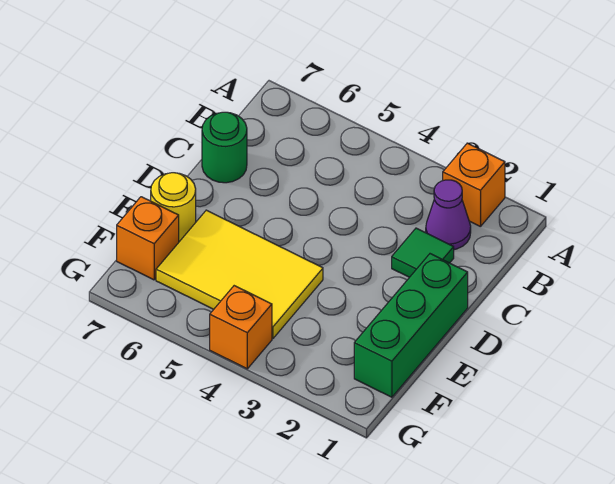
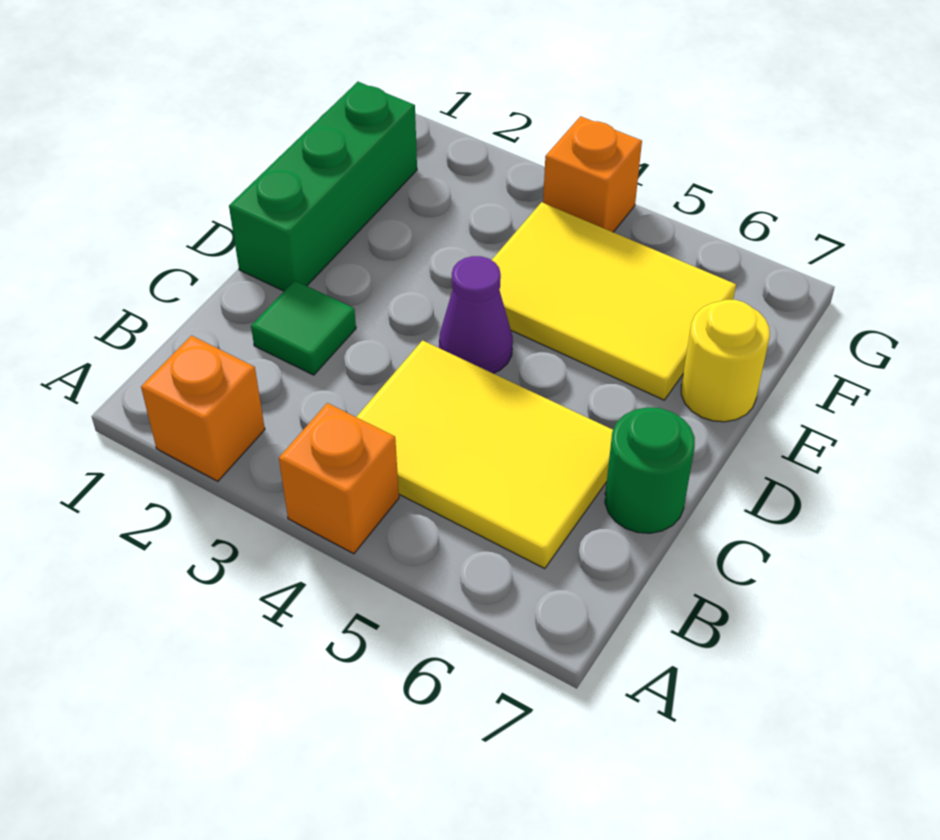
purple cone B2 level 1 -> purple cone D4 level 1
none -> yellow tile B4:C6 level 1
orange brick F7 level 1 -> orange brick A4 level 1

